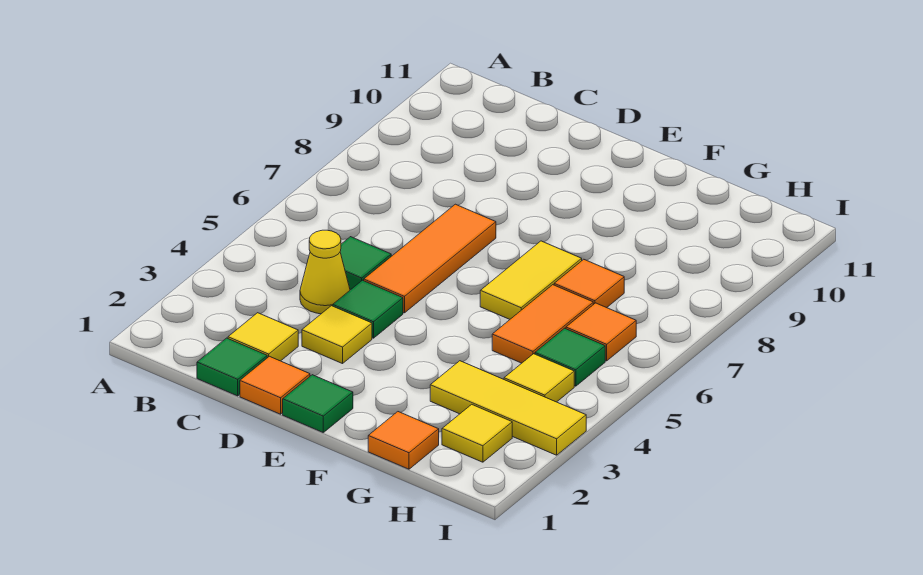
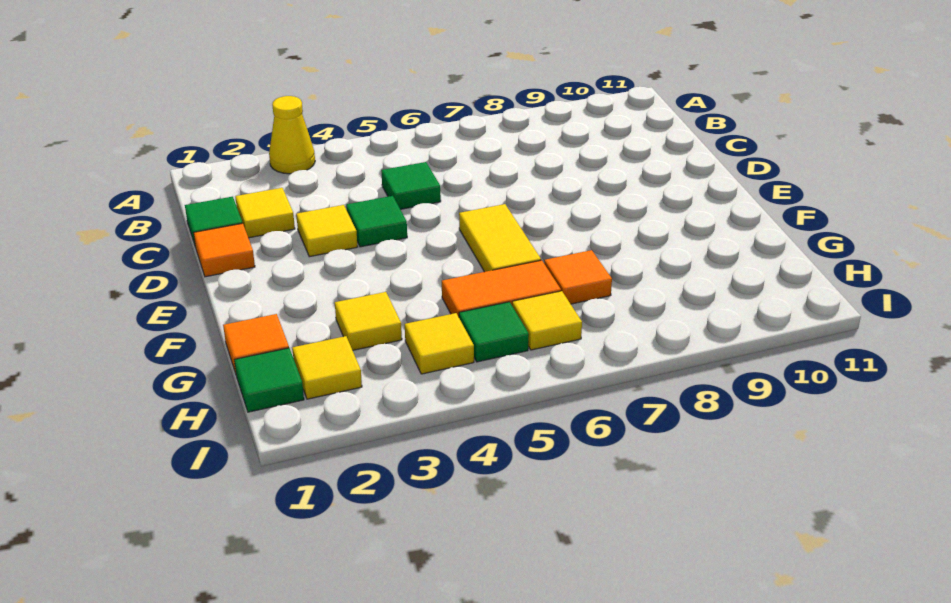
yellow cone C4 level 1 -> yellow cone A3 level 1
orange tile D5:D7 level 1 -> none
green tile E1 level 1 -> green tile H1 level 1
yellow tile F6:F7 level 1 -> yellow tile E6:F6 level 1
yellow tile G3:I3 level 1 -> yellow tile G3 level 1
orange tile H6 level 1 -> yellow tile H6 level 1

